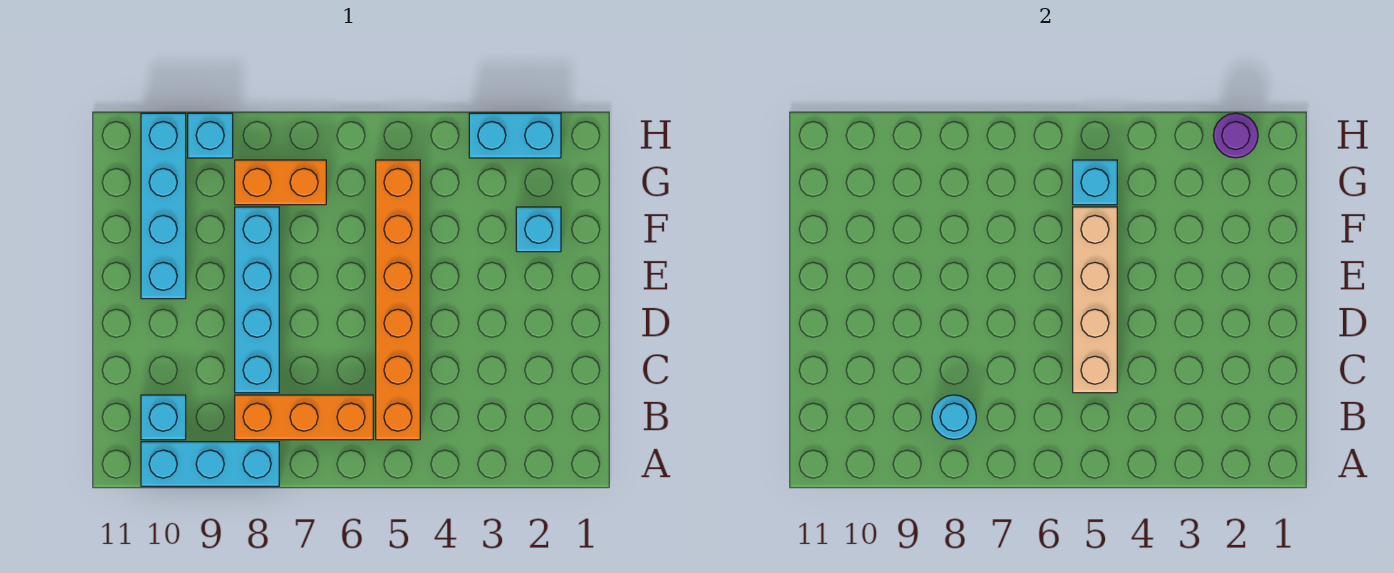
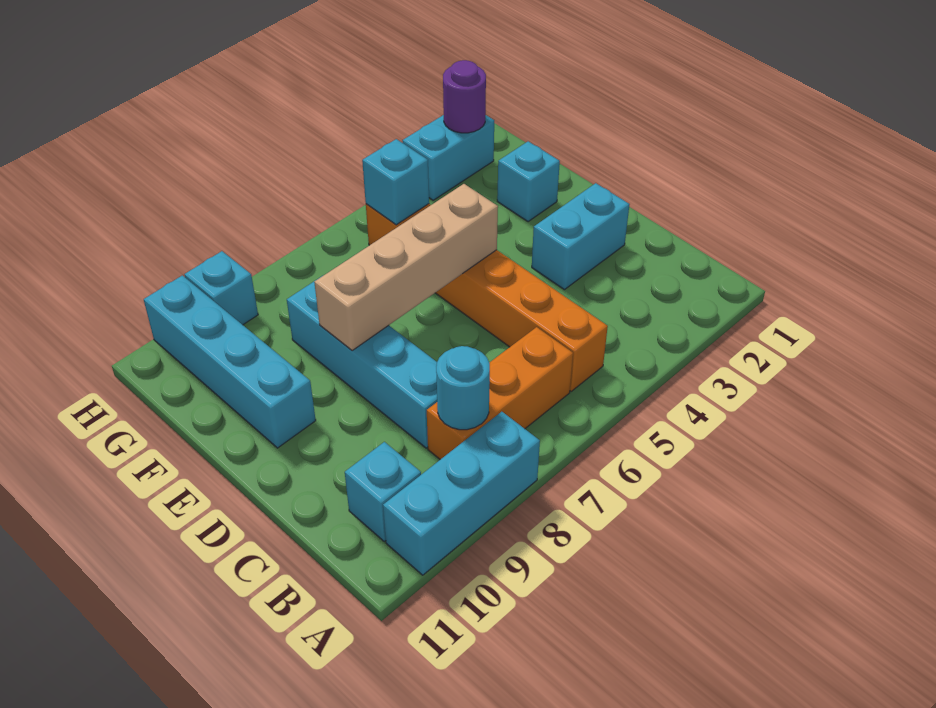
tan brick C5:F5 level 2 -> tan brick E5:E8 level 2
none -> cyan brick D2:D3 level 1
orange brick G7:G8 level 1 -> none

